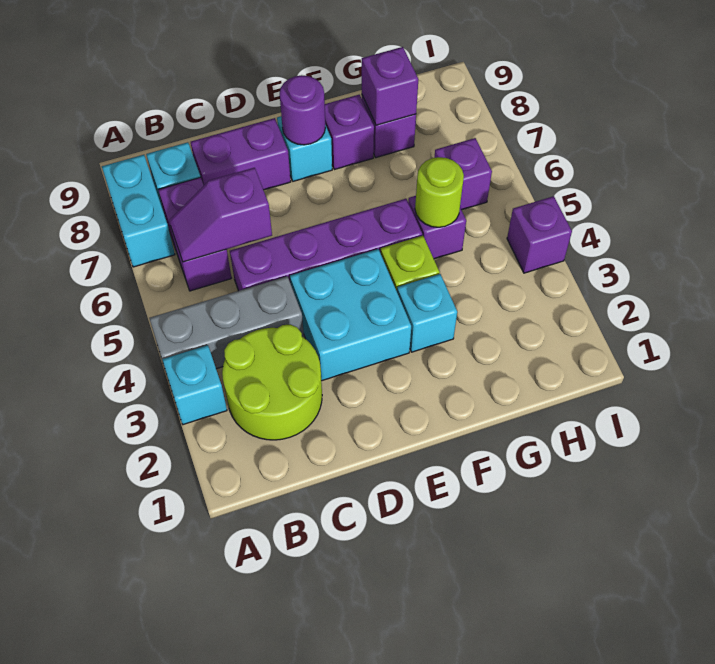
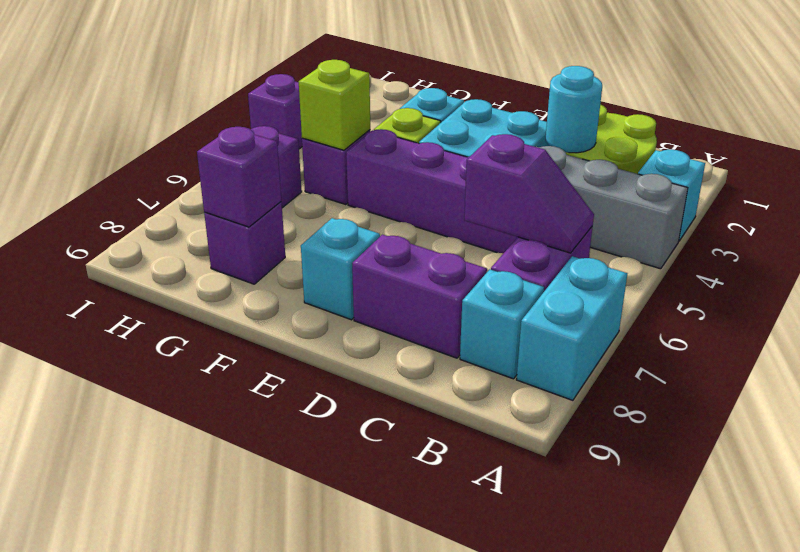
none -> cyan round brick C3 level 2
purple round brick E8 level 2 -> none
purple brick F8 level 1 -> none
lime round brick G5 level 2 -> lime brick G5 level 2

